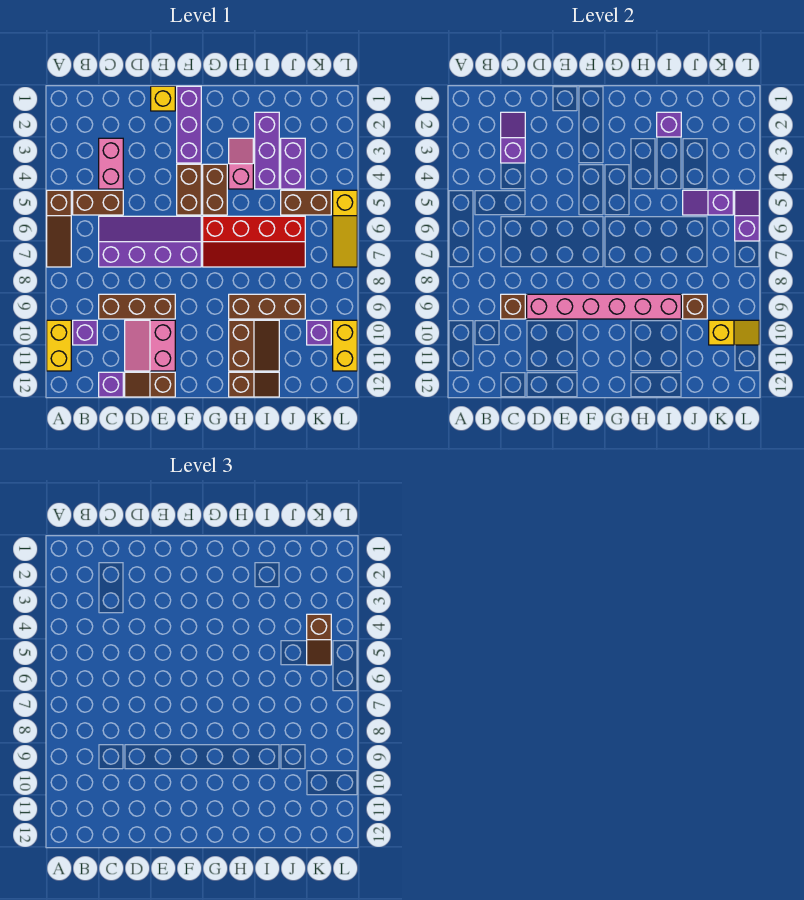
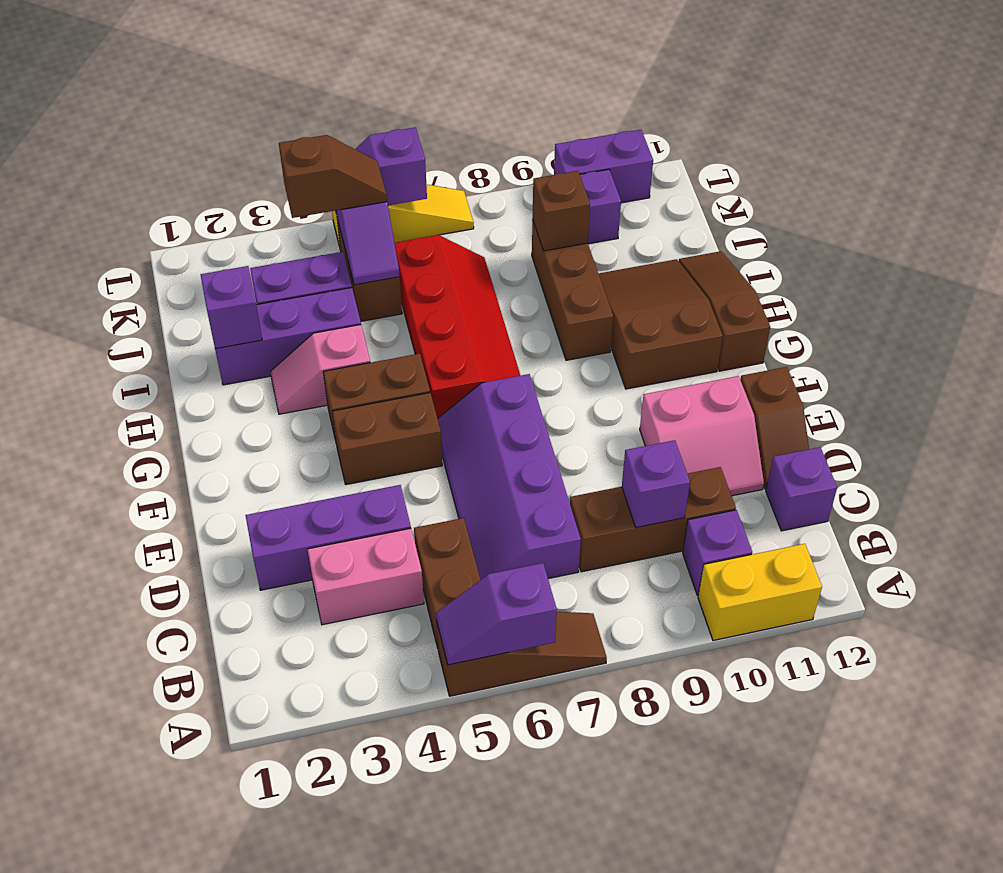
purple slope C2:C3 level 2 top 3 -> purple slope A5:A6 level 2 top 6
brown brick C9:E9 level 1 -> brown brick C8:C10 level 1
brown brick C9 level 2 -> purple brick C9 level 2
pink brick D9:I9 level 2 -> none
yellow brick E1 level 1 -> none
purple brick F1:F3 level 1 -> purple brick D2:D4 level 1
brown slope H10:I11 level 1 top H -> brown slope G10:I11 level 1 top G
brown slope H12:I12 level 1 top H -> brown slope G12:I12 level 1 top G
yellow slope K10:L10 level 2 top K -> none
yellow brick L10:L11 level 1 -> purple brick L10:L11 level 1

